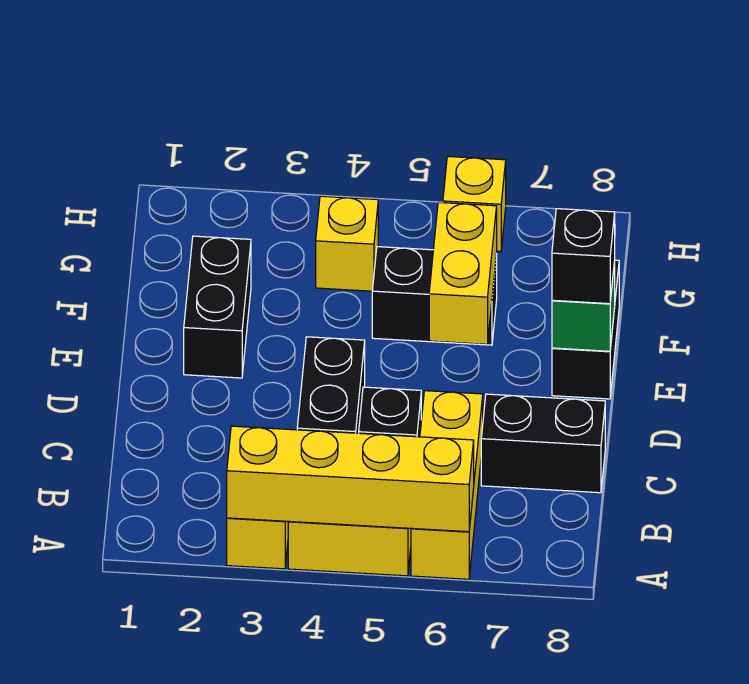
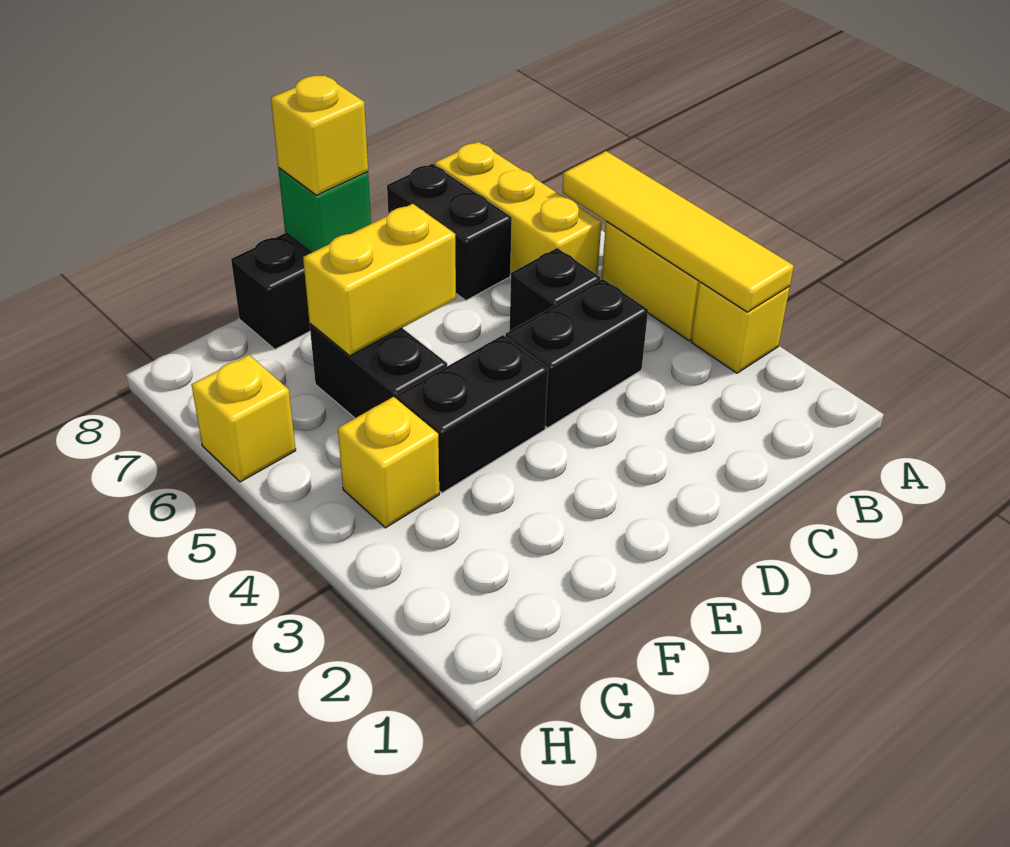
yellow brick A3:A6 level 2 -> yellow tile A3:A6 level 2
yellow brick A6:C6 level 1 -> yellow brick B6:B8 level 1
black brick E2:F2 level 1 -> black brick E4:F4 level 1
black brick E8 level 3 -> yellow brick E8 level 3

